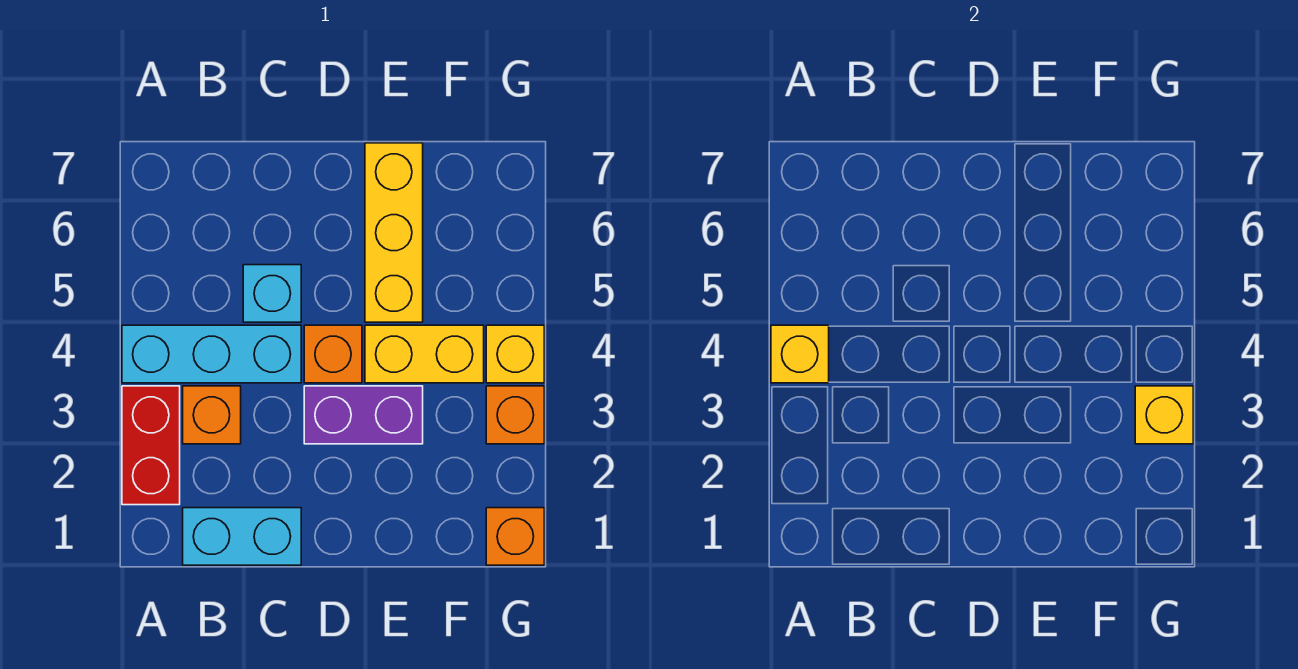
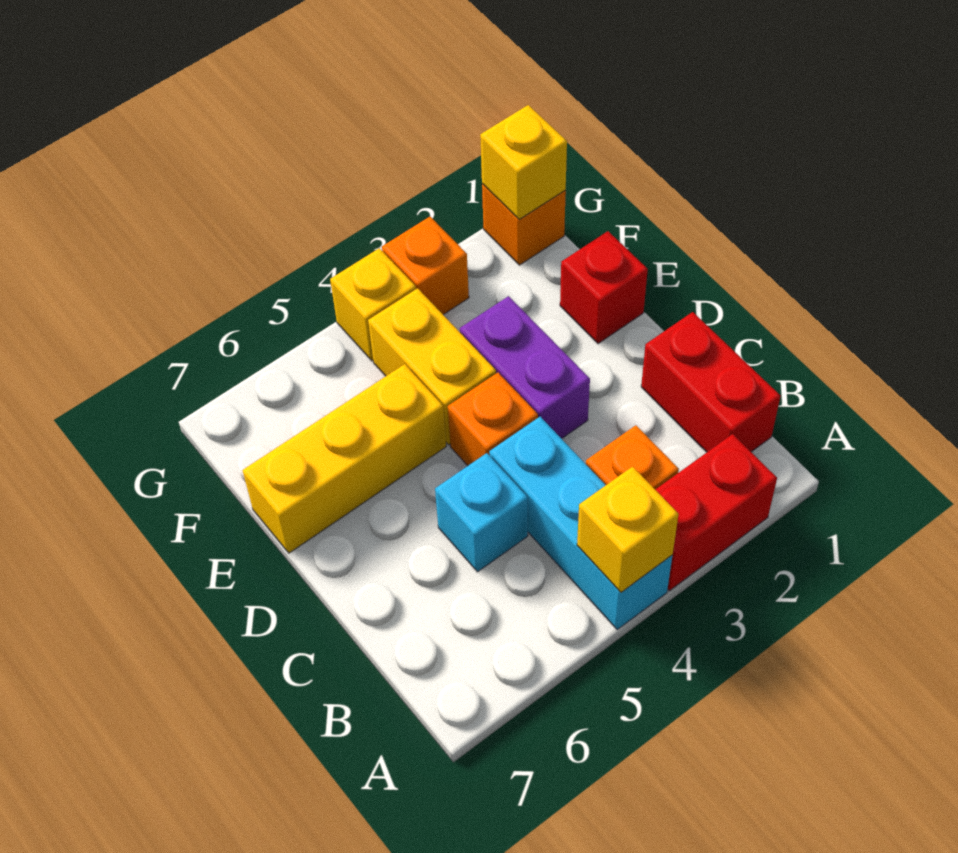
cyan brick B1:C1 level 1 -> red brick B1:C1 level 1
none -> red brick E1 level 1
yellow brick G3 level 2 -> yellow brick G1 level 2

